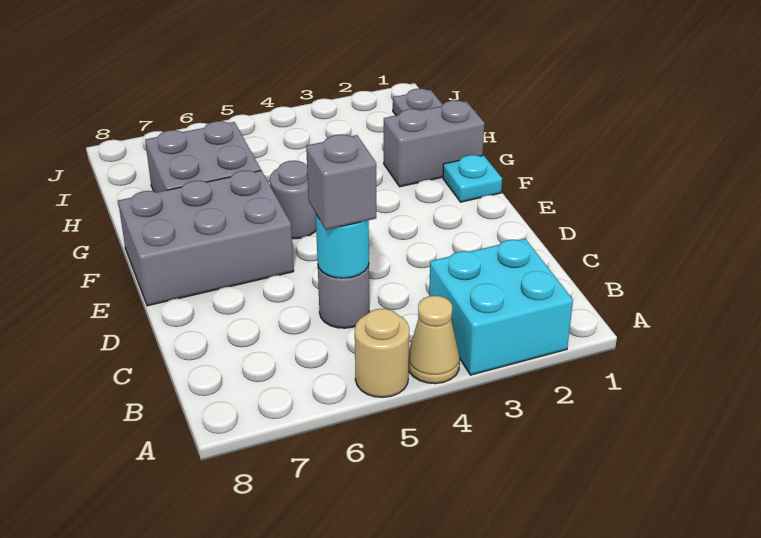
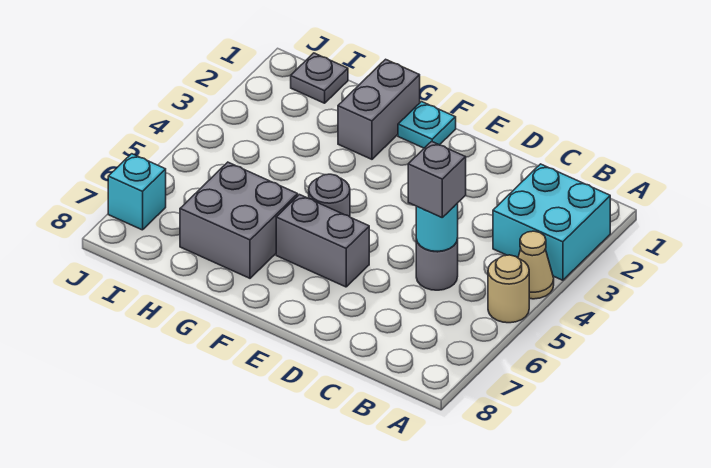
grey brick E6:F8 level 1 -> grey brick E6:F6 level 1
none -> cyan brick J7 level 1

